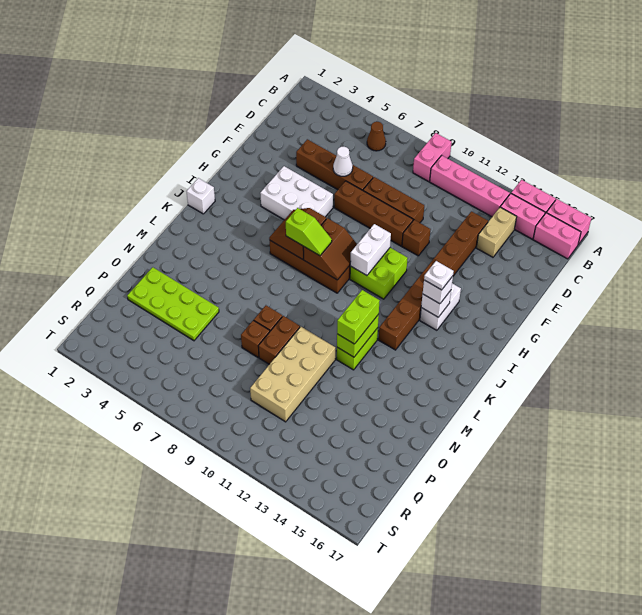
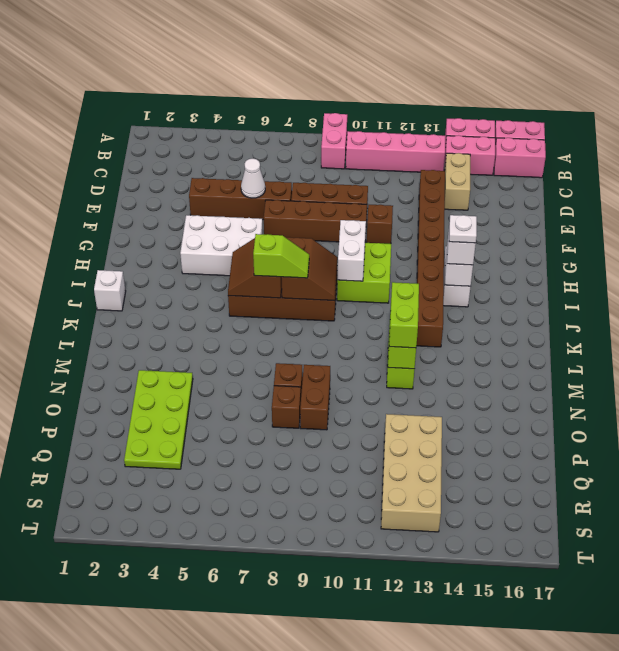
brown cone B6 level 1 -> none
tan brick N10:Q11 level 1 -> tan brick P12:S13 level 1
lime plate O2:P5 level 1 -> lime plate N3:Q4 level 1

